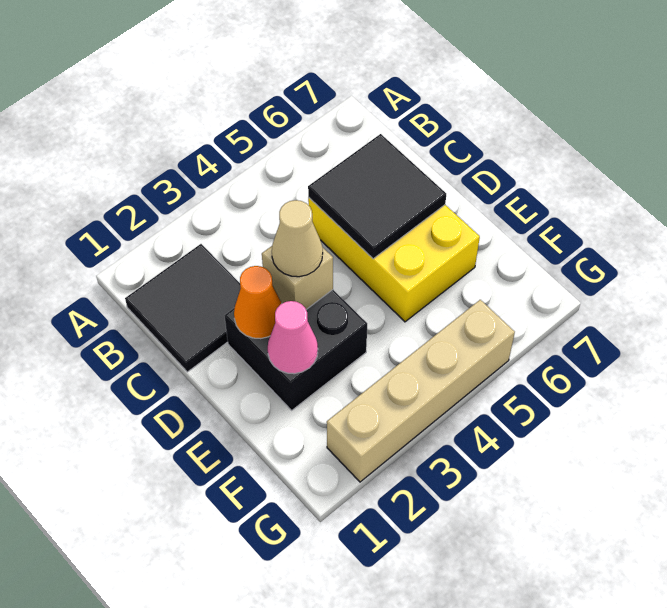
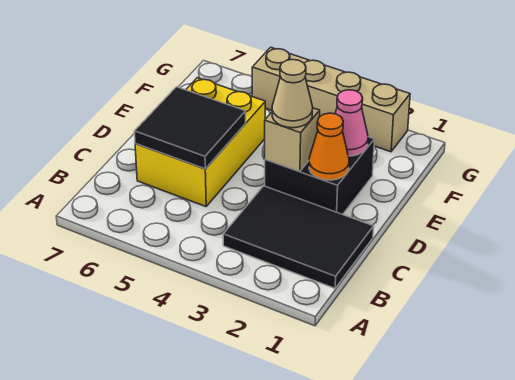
black tile B1:C2 level 1 -> black tile B1:C3 level 1

